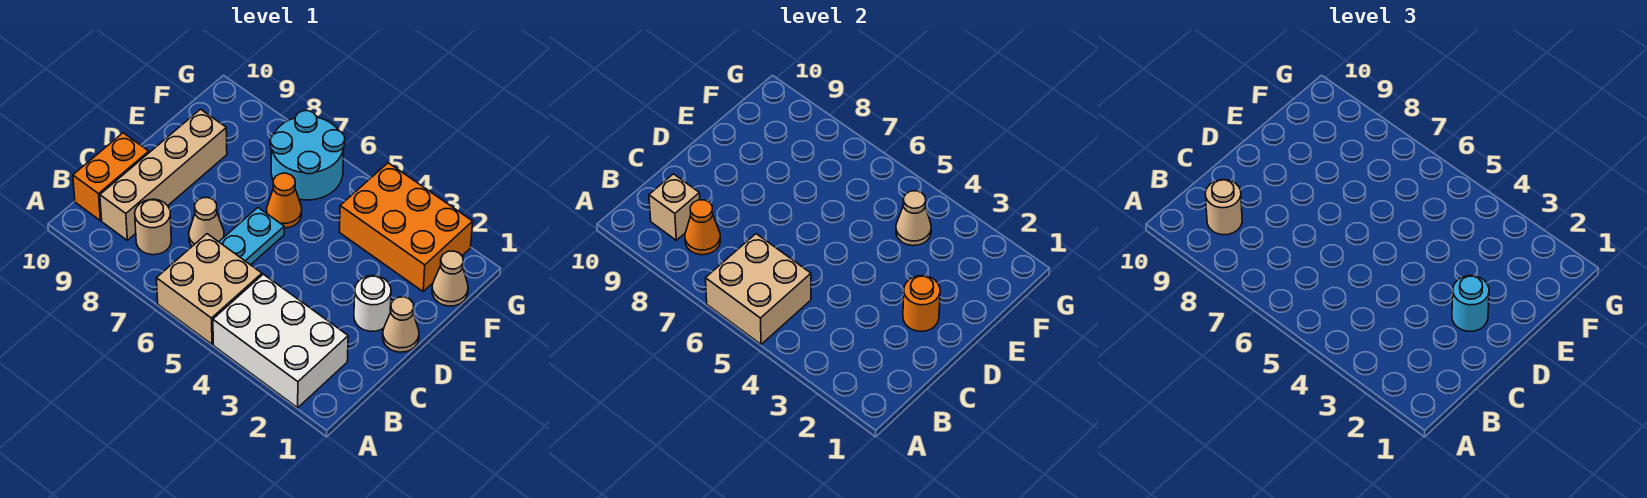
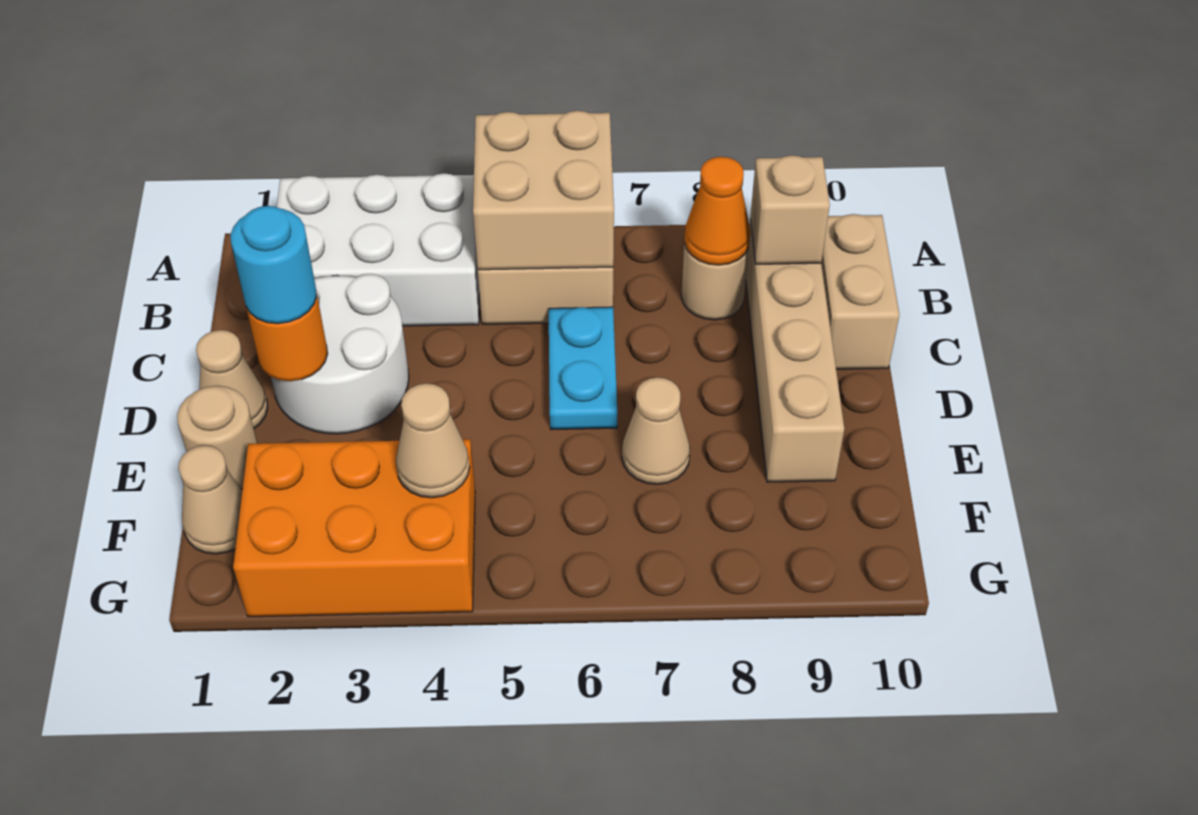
tan round brick B9 level 3 -> tan round brick E1 level 1
orange brick B10:C10 level 1 -> tan brick B10:C10 level 1
tan cone C7 level 1 -> tan cone E7 level 1
white round brick D2 level 1 -> white round brick C2:D3 level 1
orange cone E6 level 1 -> none
cyan round brick F6:G7 level 1 -> none

